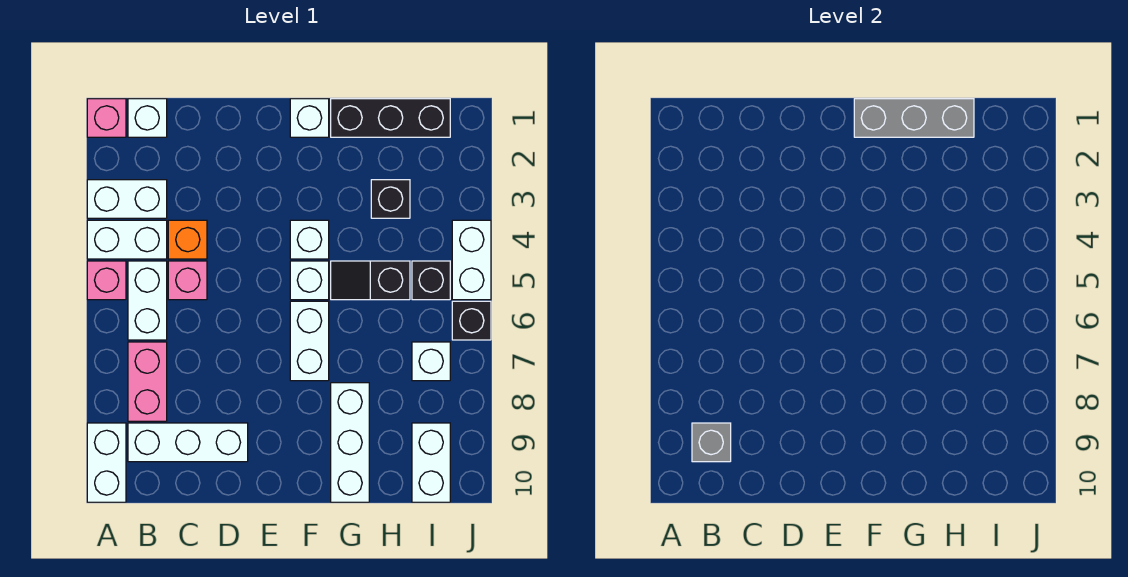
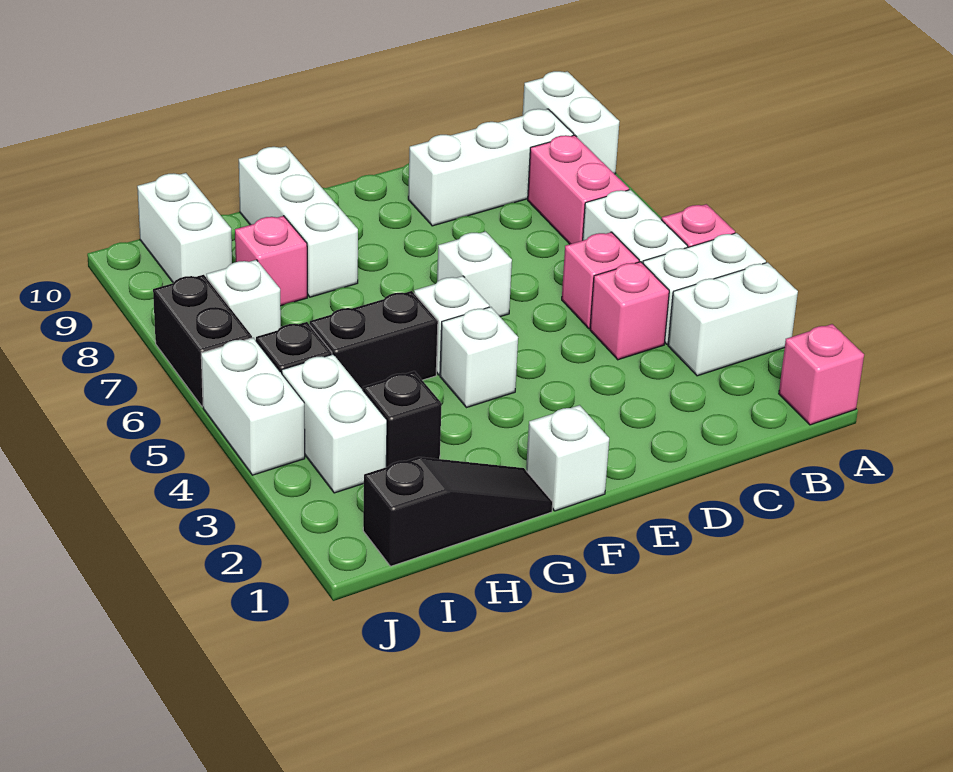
white brick B1 level 1 -> white brick E6 level 1
grey brick B9 level 2 -> none
orange brick C4 level 1 -> pink brick C4 level 1
grey brick F1:H1 level 2 -> none
white brick F6:F7 level 1 -> white brick I3:I4 level 1
black brick G1:I1 level 1 -> black slope G1:I1 level 1 top I
black slope G5:H5 level 1 top H -> black brick G5:H5 level 1
none -> pink brick H8 level 1
black brick J6 level 1 -> black brick J6:J7 level 1

